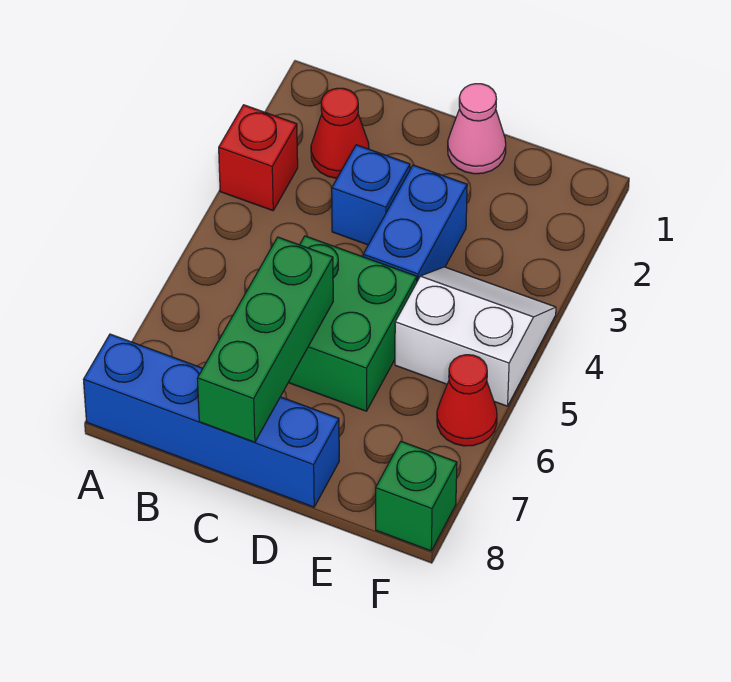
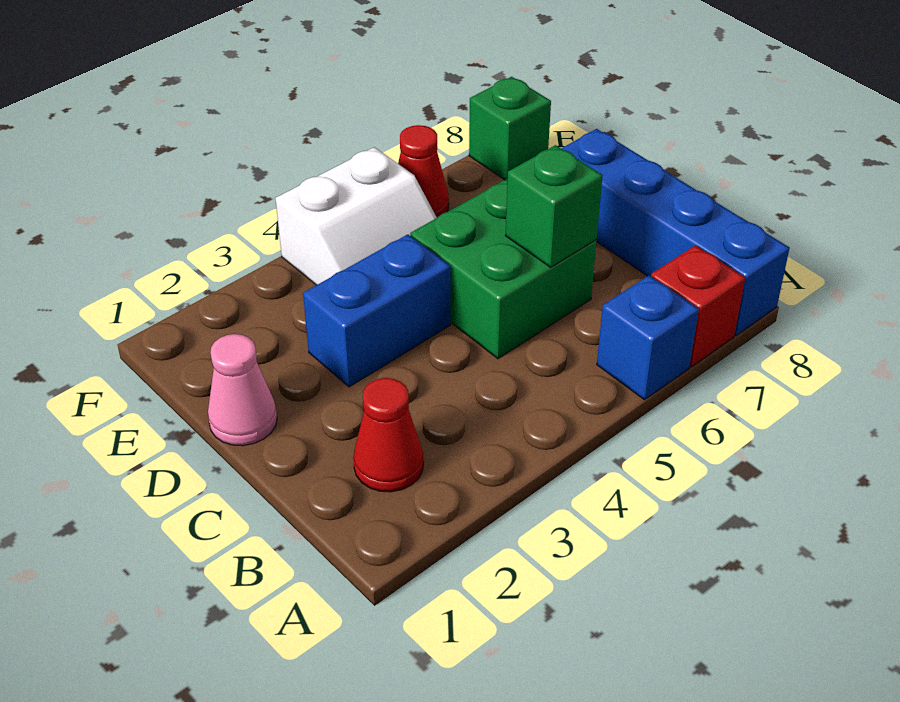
red brick A3 level 1 -> red brick A7 level 1
blue brick C3 level 1 -> blue brick A6 level 1
green brick C6:C8 level 2 -> green brick C6 level 2
white slope E4:F5 level 1 top 5 -> white slope E4:F5 level 1 top F

